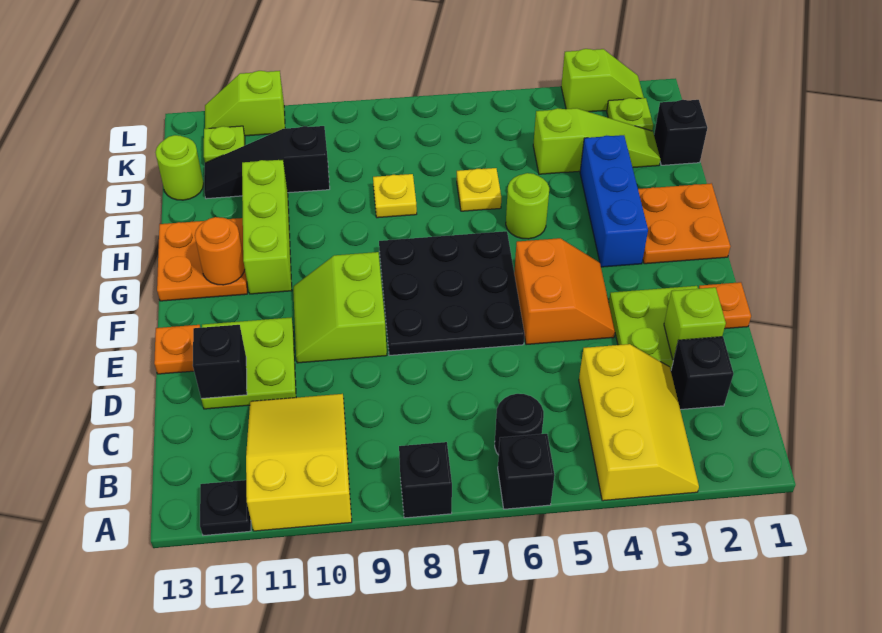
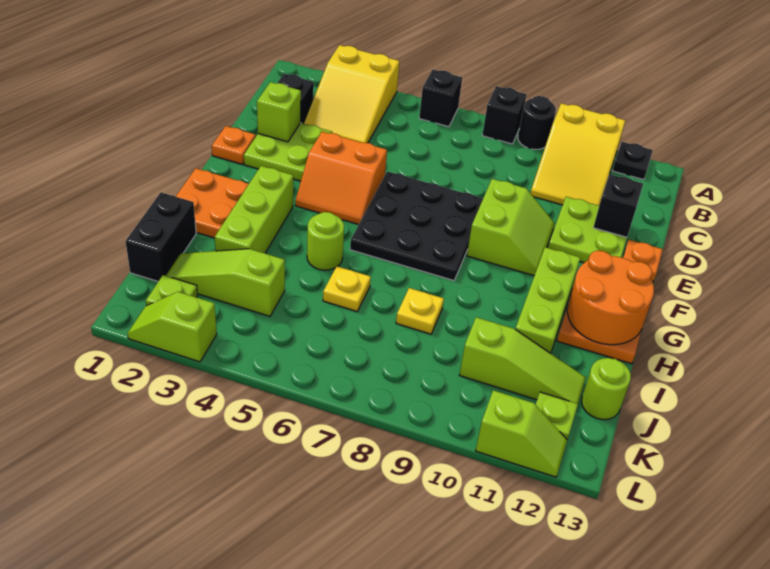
yellow slope A3:C4 level 1 top 4 -> yellow slope A3:C4 level 1 top A
black round brick B6 level 1 -> black round brick A9 level 1
orange slope E4:F5 level 1 top 5 -> orange slope E4:F5 level 1 top E
blue brick G3:I3 level 1 -> lime brick G3:I3 level 1
orange round brick G12 level 2 -> orange round brick G12:H13 level 2
black brick J1 level 1 -> black brick I1:J1 level 1
black slope J10:J12 level 1 top 10 -> lime slope J10:J12 level 1 top 10

